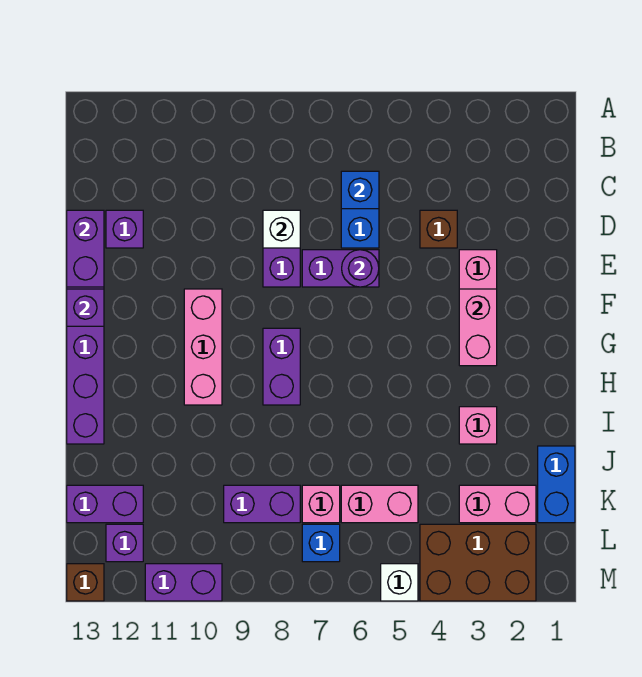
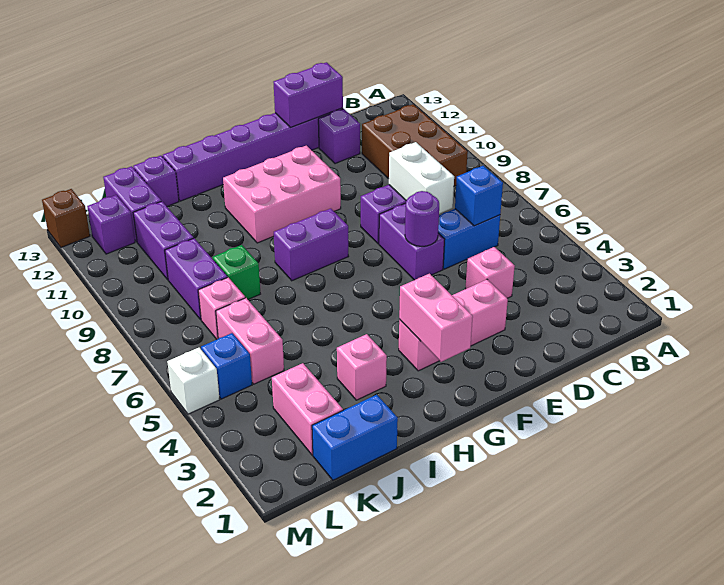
brown brick D4 level 1 -> pink brick D4 level 1
white brick D8 level 2 -> white brick D7:D8 level 2
pink brick F3:G3 level 2 -> pink brick G2:G3 level 2
pink brick F10:H10 level 1 -> pink brick F10:H11 level 1
purple brick F13 level 2 -> purple brick J13 level 1
none -> green brick J8 level 1
brown brick L2:M4 level 1 -> brown brick B9:C11 level 1
blue brick L7 level 1 -> blue brick L5 level 1
purple brick M10:M11 level 1 -> purple brick K10:K11 level 1

